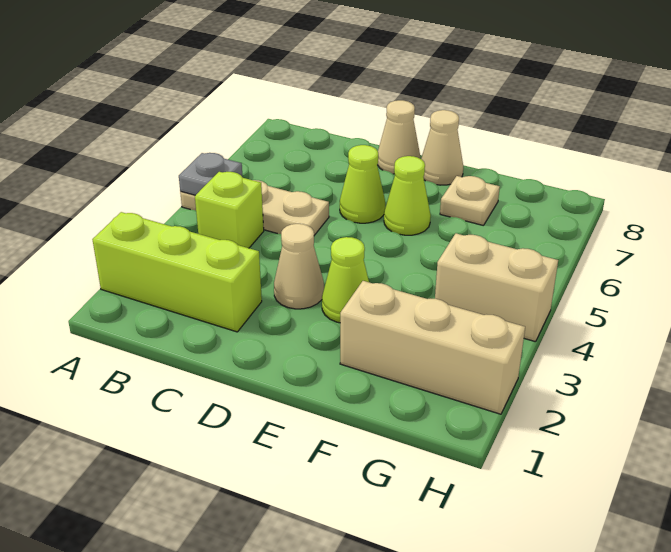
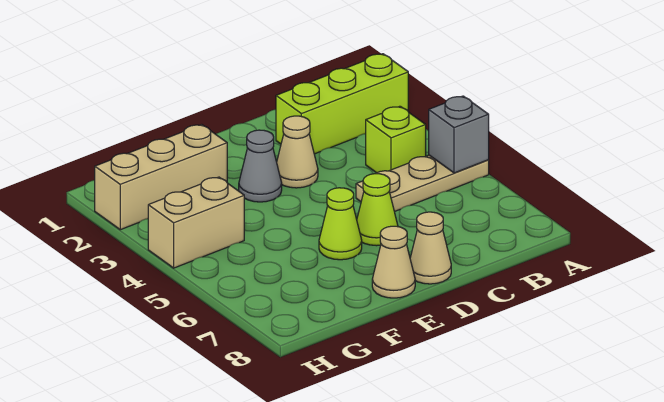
grey plate A5 level 2 -> grey brick A5 level 2
lime cone E3 level 1 -> grey cone E3 level 1
tan plate F7 level 1 -> none

